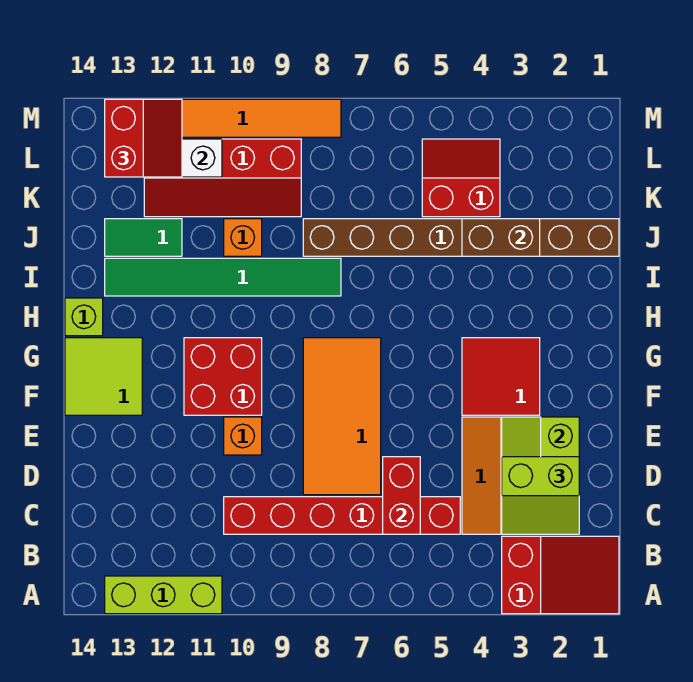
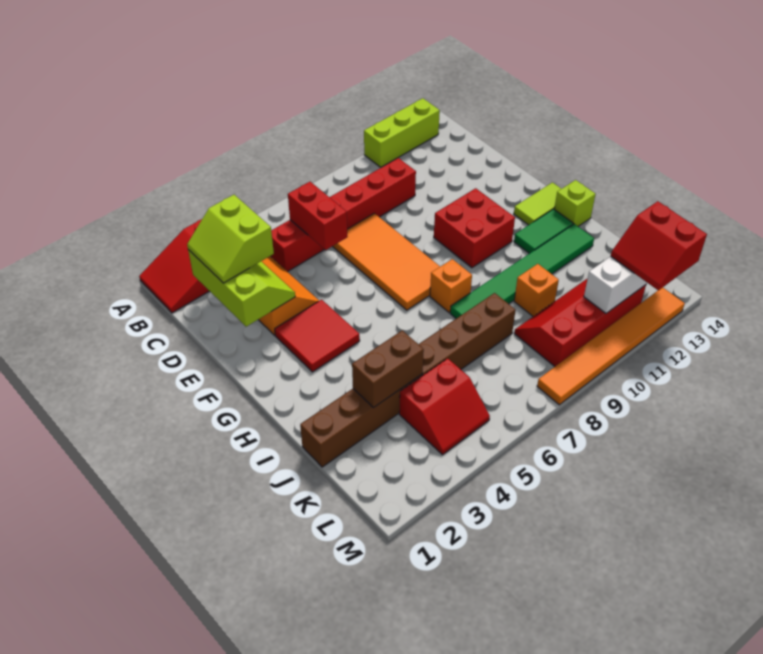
lime slope C2:D3 level 3 top D -> lime slope C2:D3 level 3 top 3
orange brick E10 level 1 -> orange brick H8 level 1
lime tile F13:G14 level 1 -> lime tile G13:G14 level 1
green tile J12:J13 level 1 -> green tile H12:H13 level 1

